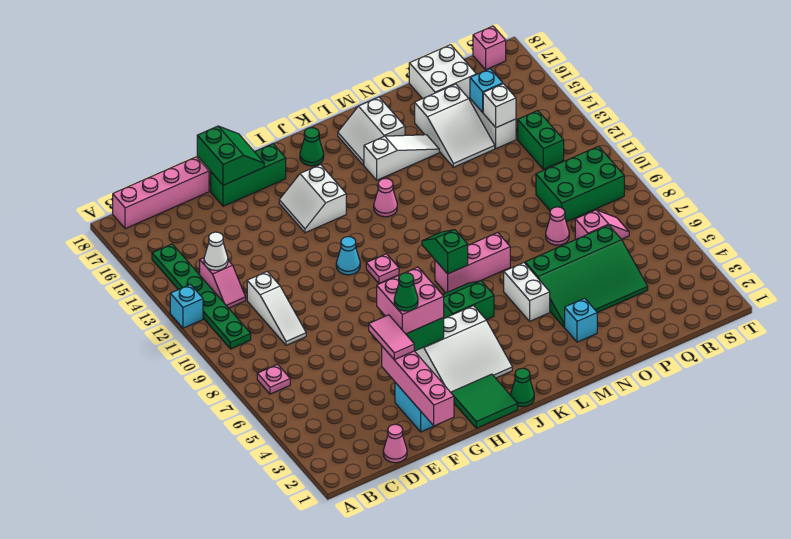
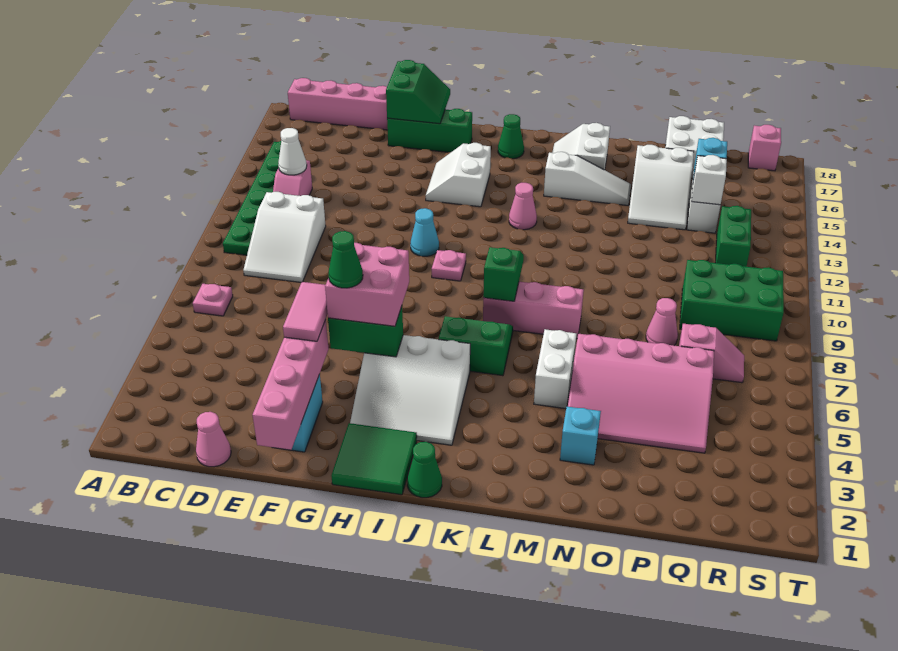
cyan brick A12 level 1 -> none
white slope D9:D11 level 1 top 11 -> white slope C9:D11 level 1 top 11
green slope N4:Q6 level 1 top 6 -> pink slope N4:Q6 level 1 top 6

